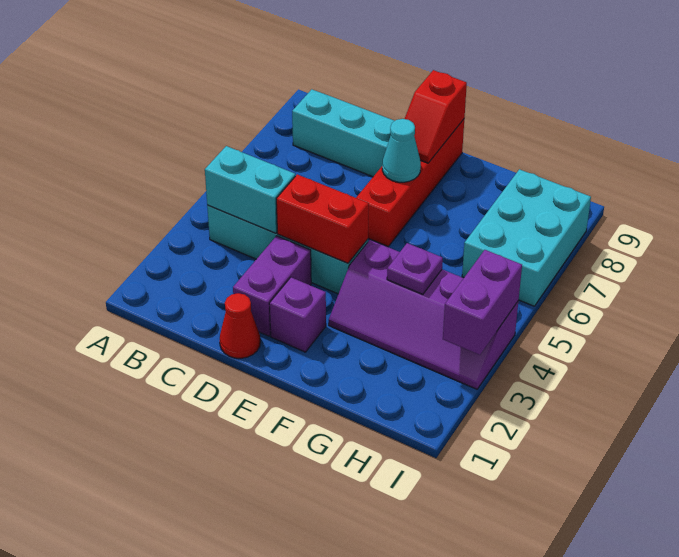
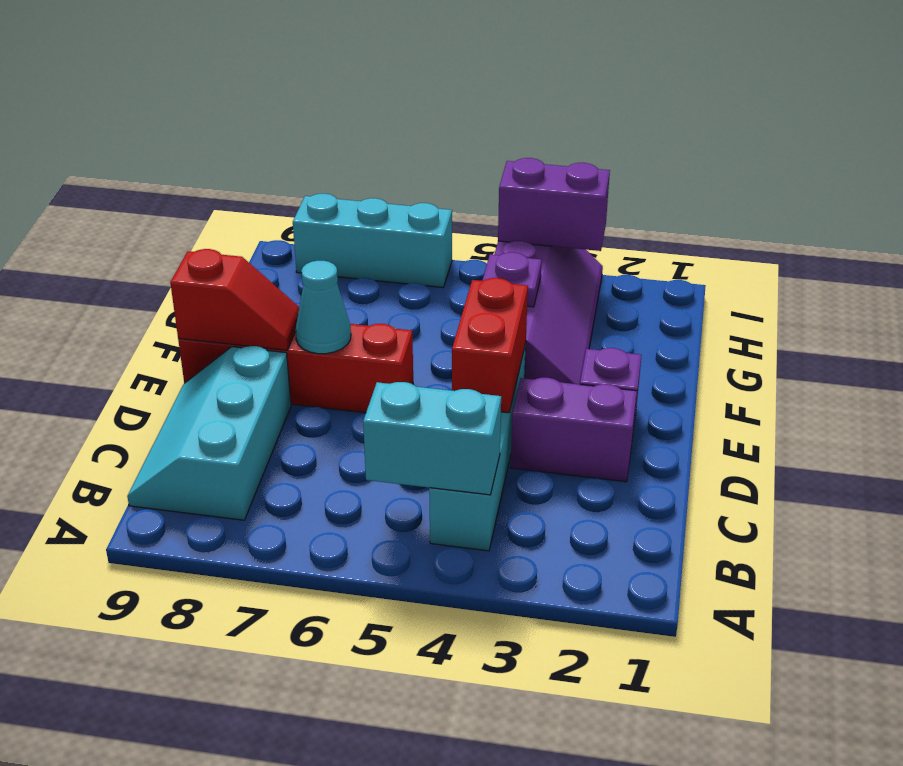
cyan brick B4:C4 level 2 -> cyan brick B4:B5 level 2
red cone D1 level 1 -> none
cyan brick H6:I8 level 1 -> cyan brick I6:I8 level 1

